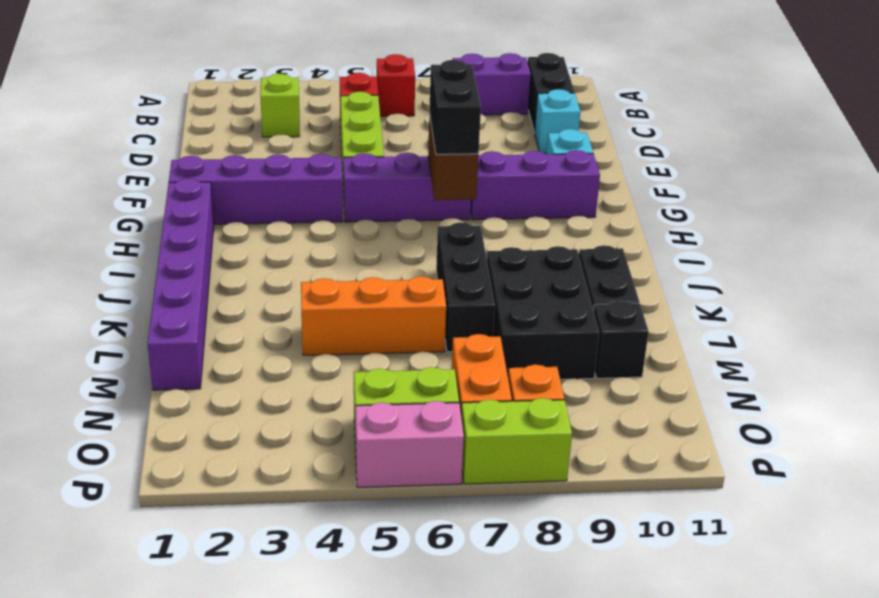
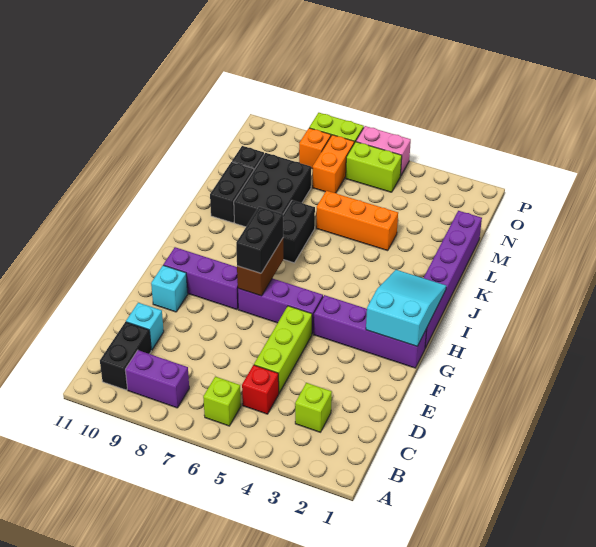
red brick B6 level 1 -> lime brick B6 level 1
none -> cyan slope G1:I2 level 2 top G
black brick J7:L7 level 1 -> black brick J7:K7 level 1

